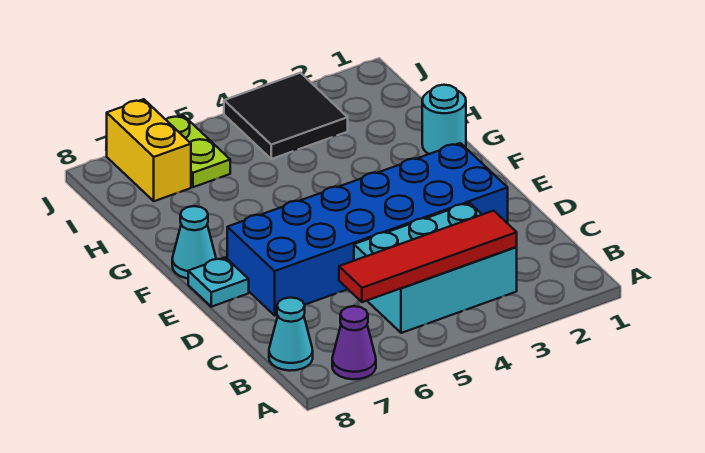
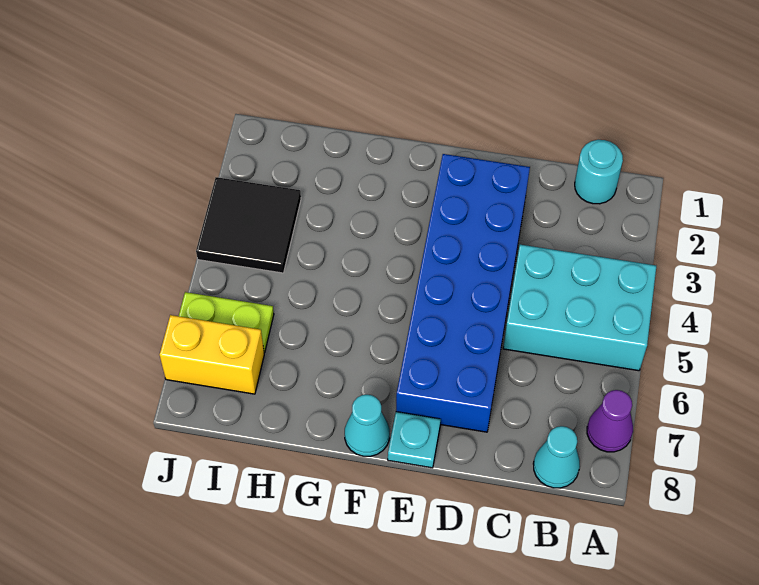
cyan brick B3:C5 level 1 -> cyan brick A4:C5 level 1
red tile B3:B6 level 2 -> none
cyan round brick G1 level 1 -> cyan round brick B1 level 1

